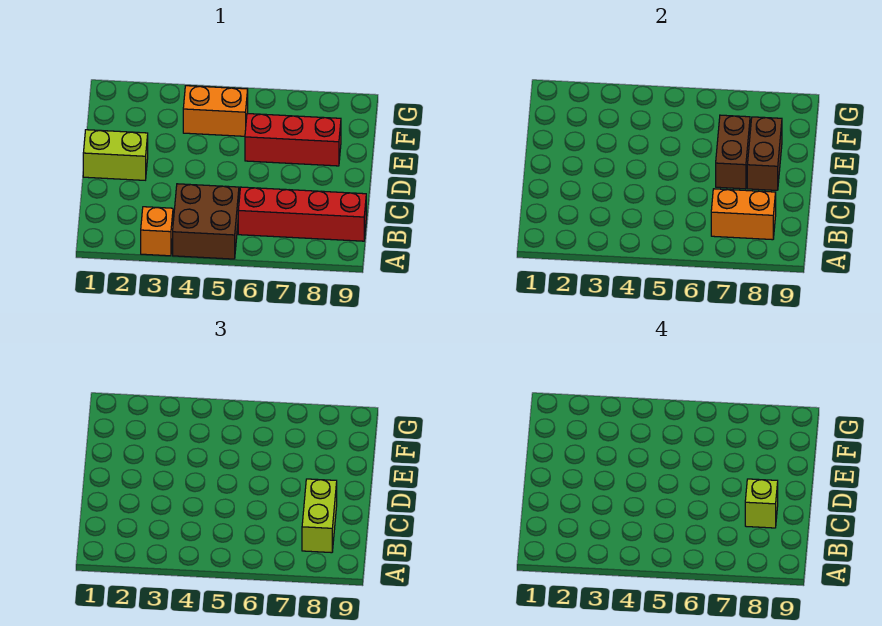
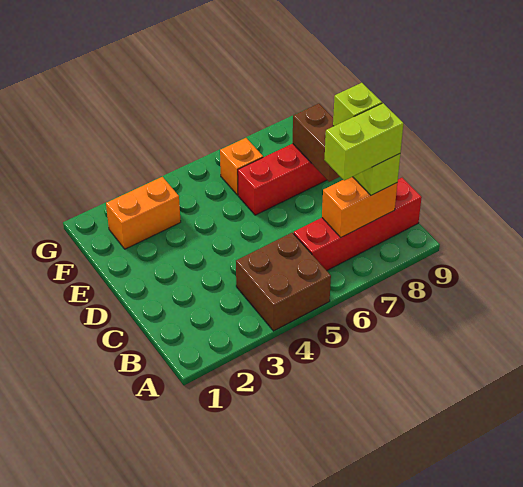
orange brick A3 level 1 -> orange brick F6 level 1
lime brick D1:D2 level 1 -> lime brick B7:B8 level 4
brown brick D7:E7 level 2 -> none
orange brick F4:F5 level 1 -> orange brick F2:F3 level 1

